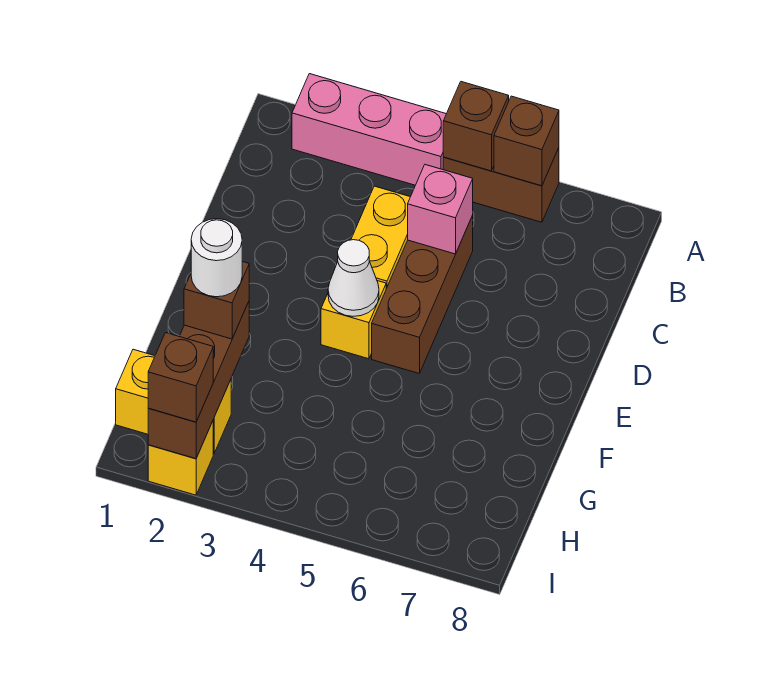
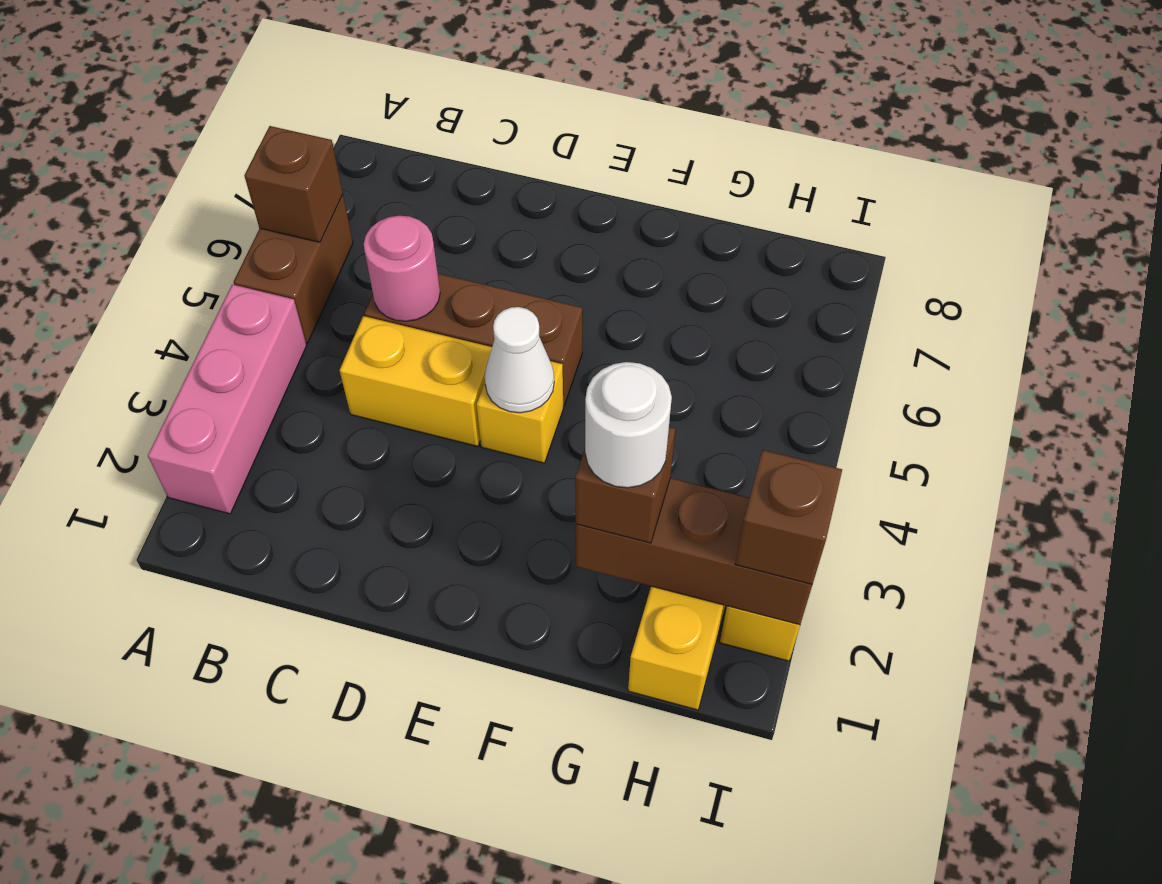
brown brick A5 level 2 -> none
pink brick C5 level 2 -> pink round brick C5 level 2

